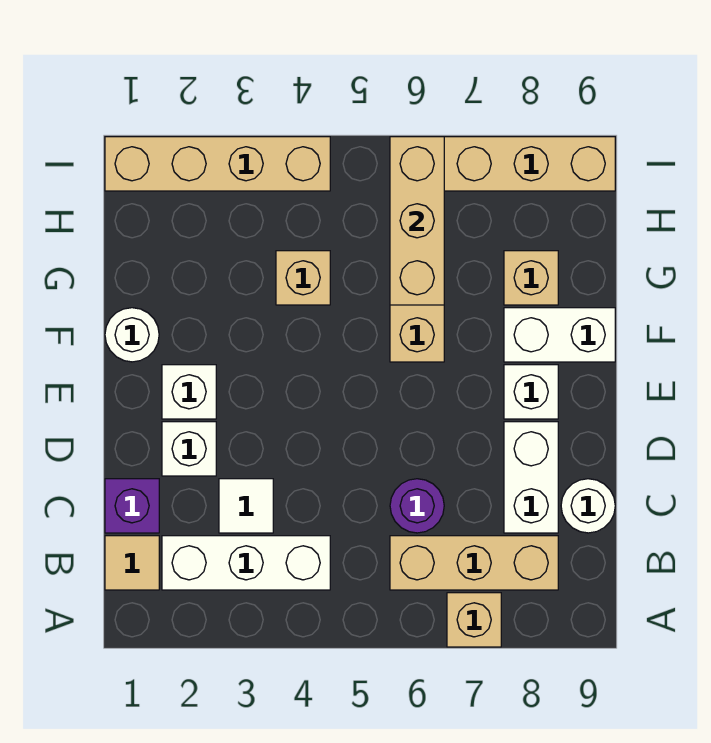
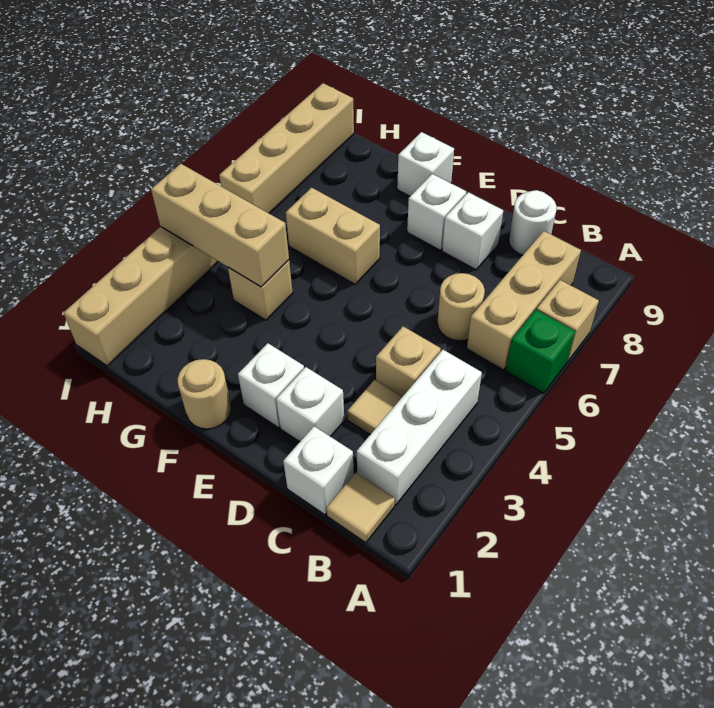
none -> green brick A6 level 1
purple brick C1 level 1 -> white brick C1 level 1
white tile C3 level 1 -> tan tile C3 level 1
purple round brick C6 level 1 -> tan round brick C6 level 1
white brick C8:D8 level 1 -> white brick D8 level 1
white round brick F1 level 1 -> tan round brick F1 level 1
white brick F8:F9 level 1 -> white brick F9 level 1
tan brick G6:I6 level 2 -> tan brick G4:I4 level 2
tan brick G8 level 1 -> tan brick C4 level 1

